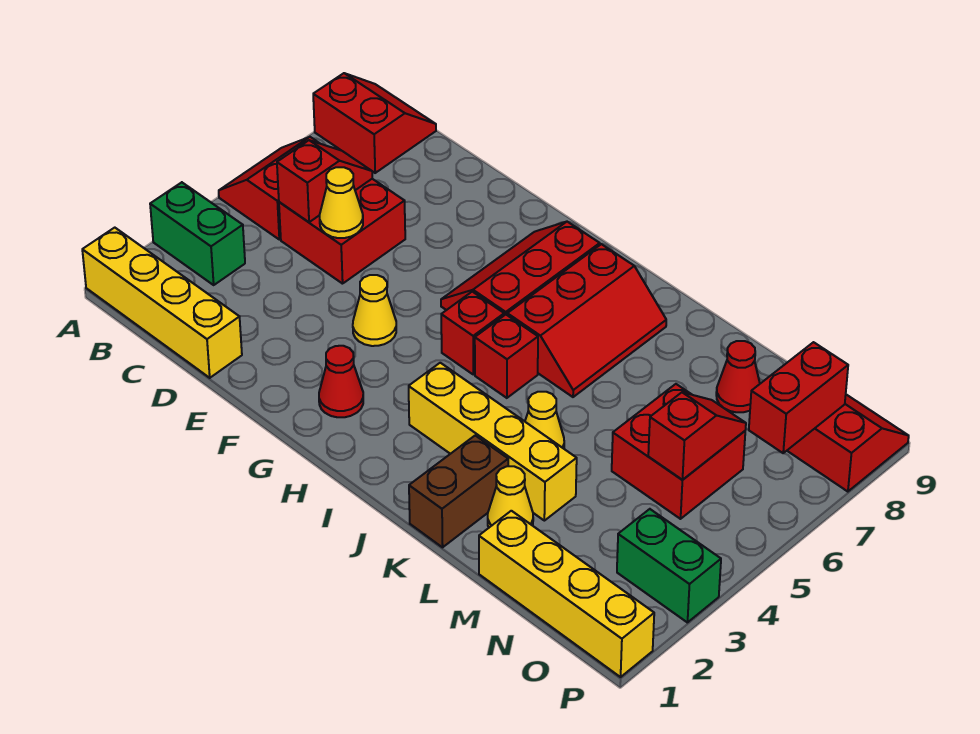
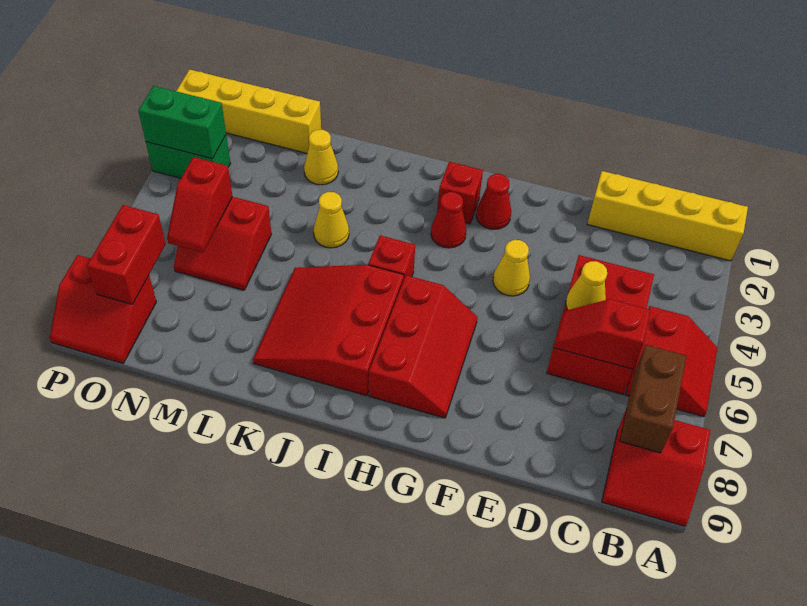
green brick A3:B3 level 1 -> green brick O3:P3 level 2
red brick C5:D6 level 1 -> red brick C4:D6 level 1
red slope C5:C6 level 2 top 5 -> red slope C6:D6 level 2 top C
red brick H5 level 1 -> red brick H2 level 1
yellow brick I3:L3 level 1 -> none
red slope I6:J8 level 1 top I -> red slope I6:K8 level 1 top I
brown brick K1:K2 level 1 -> brown brick B7:B8 level 2
red brick M5:N6 level 1 -> red slope M5:N6 level 1 top 5
red cone M8 level 1 -> red cone H3 level 1

